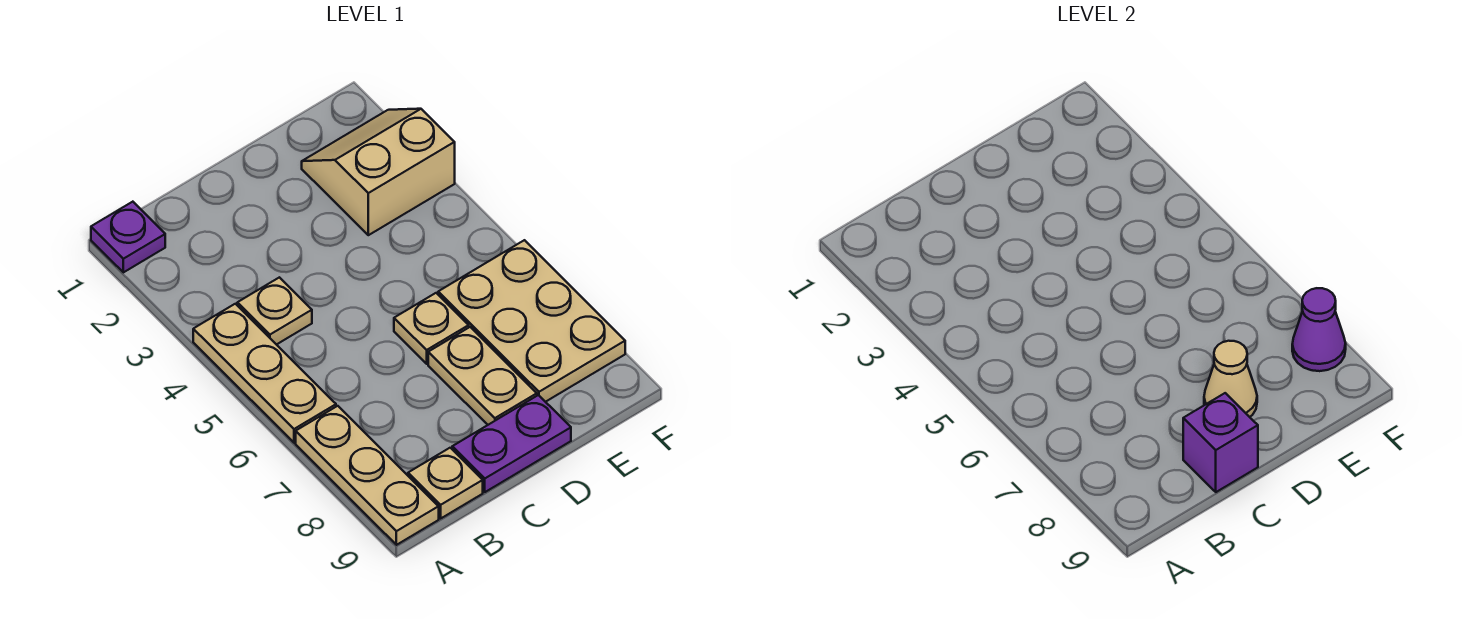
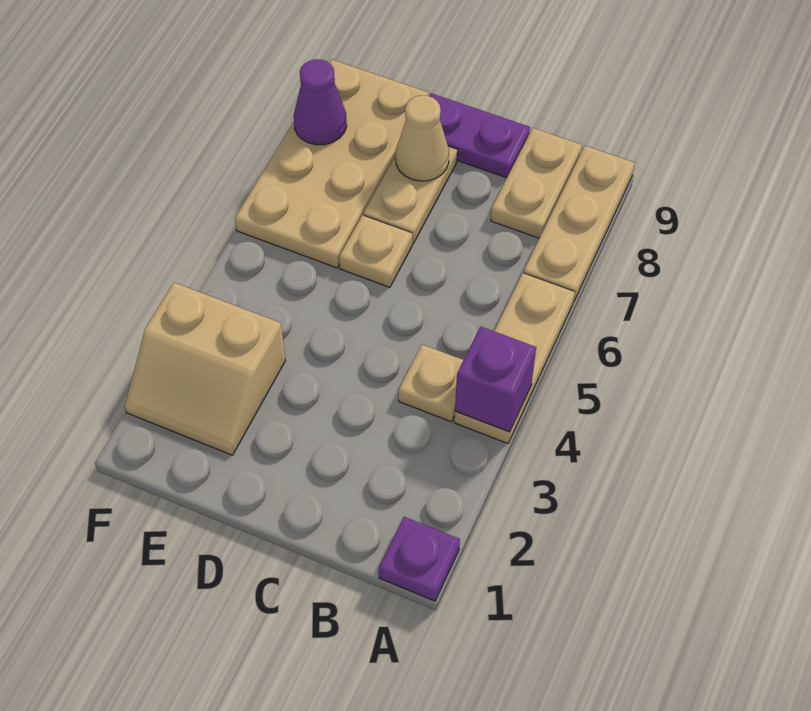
tan plate B9 level 1 -> tan plate B8:B9 level 1
purple brick C9 level 2 -> purple brick A4 level 2
tan plate E6:F8 level 1 -> tan plate E6:F9 level 1

